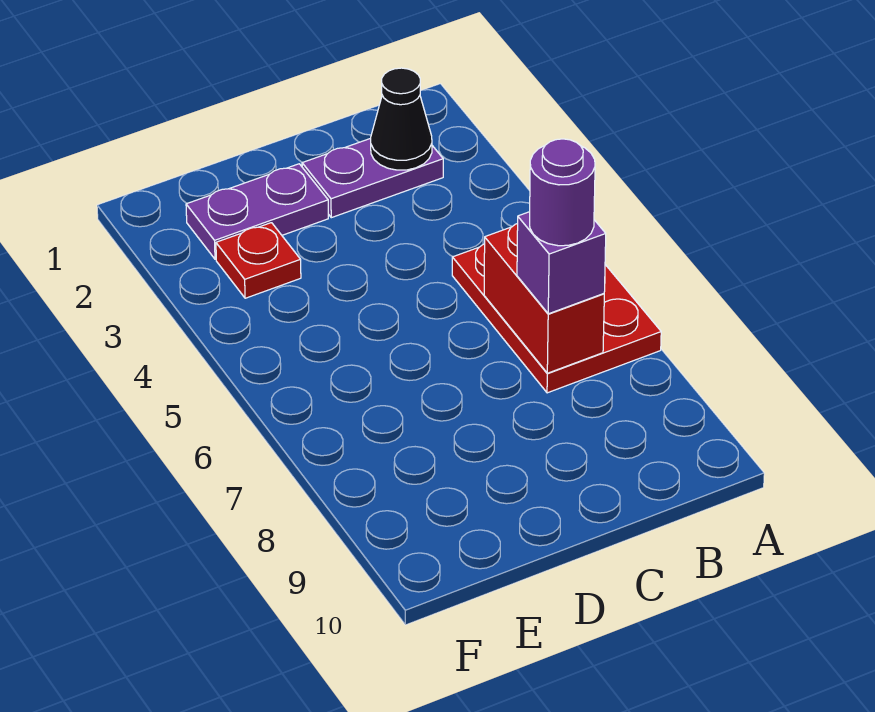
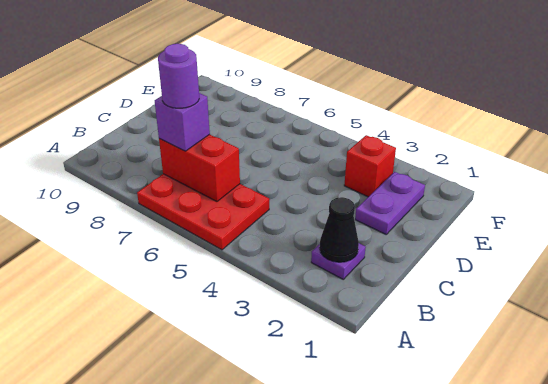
purple plate B2:C2 level 1 -> purple plate B2 level 1
red plate E3 level 1 -> red brick E3 level 1

